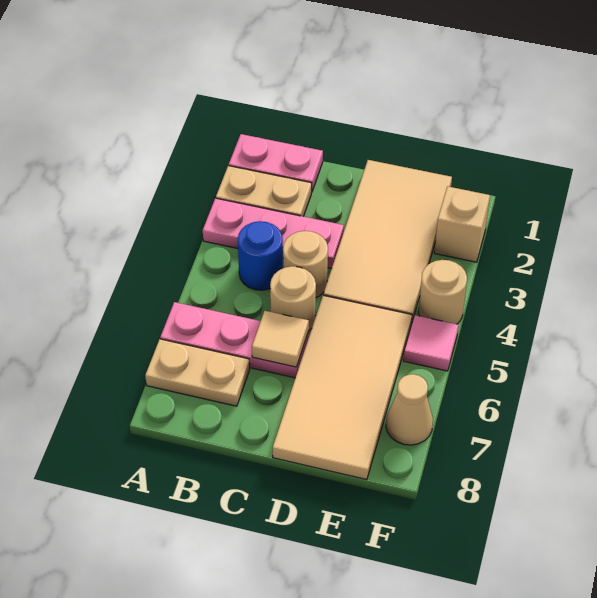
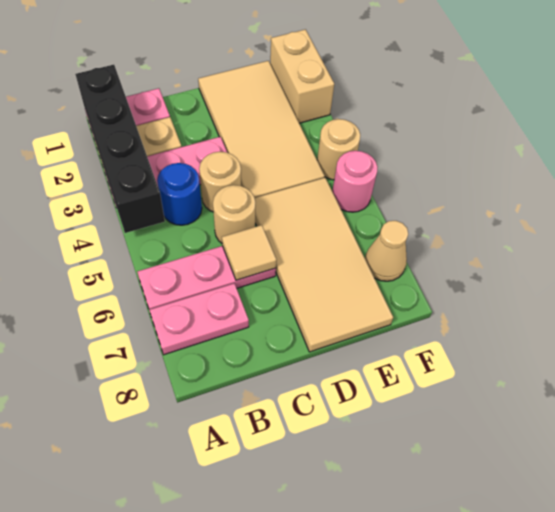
none -> black brick A1:A4 level 2
tan plate A7:B7 level 1 -> pink plate A7:B7 level 1
tan brick F2 level 1 -> tan brick F1:F2 level 1
pink tile F5 level 1 -> pink round brick F5 level 1

